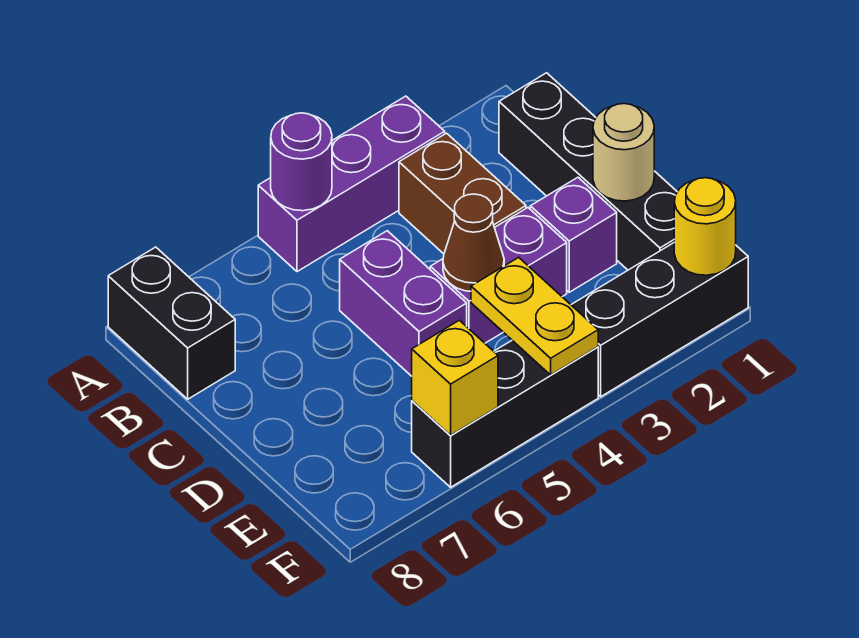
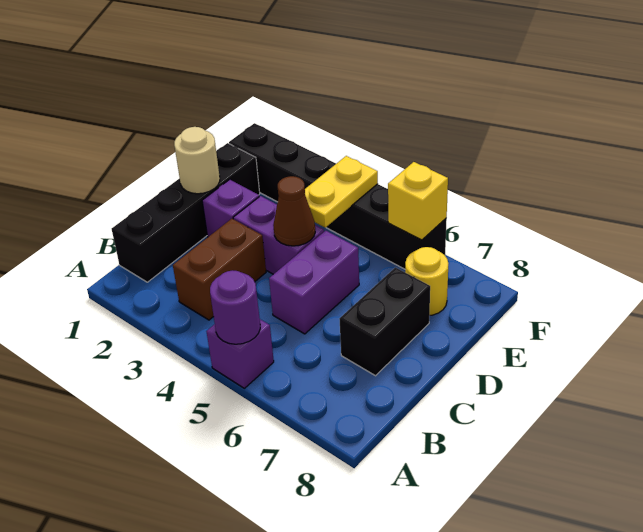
purple brick A3:A5 level 1 -> purple brick A5 level 1
black brick A8:B8 level 1 -> black brick C7:D7 level 1
yellow round brick F1 level 2 -> yellow round brick E7 level 1

